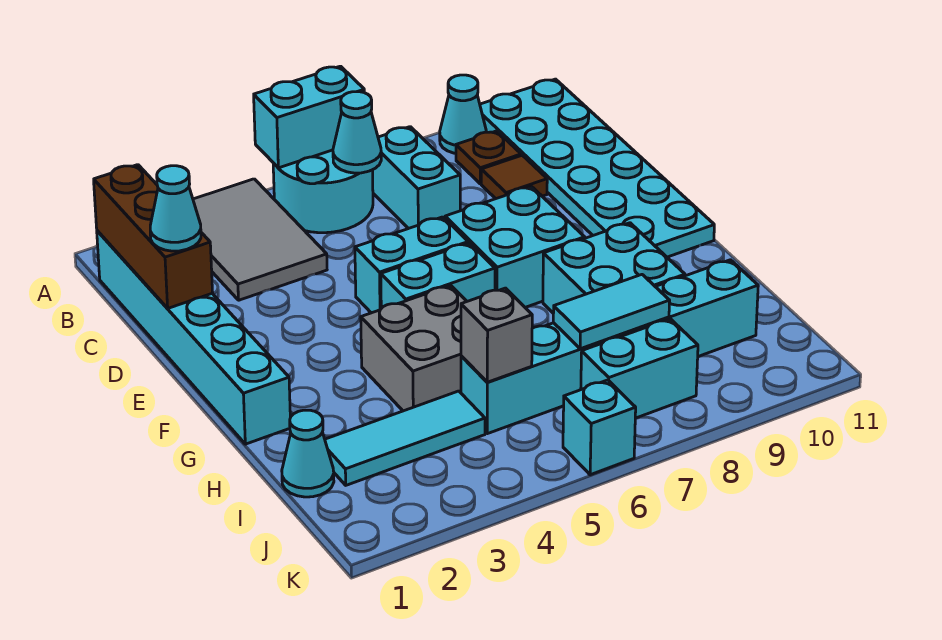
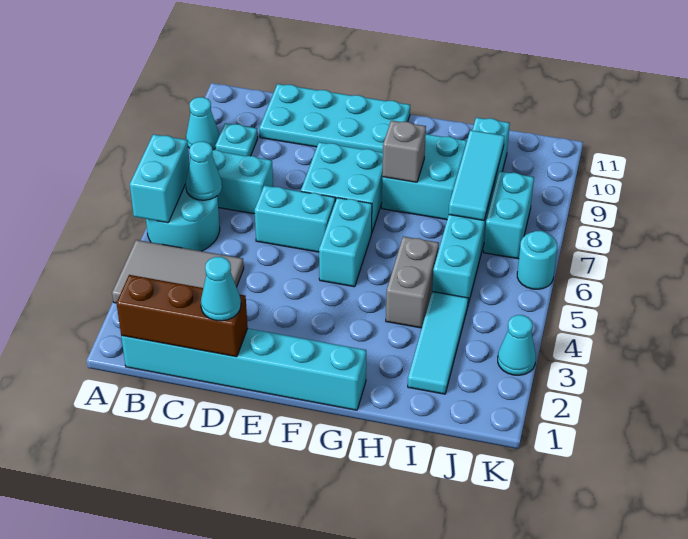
cyan plate A10:F11 level 1 -> cyan plate C10:F11 level 1
brown plate B9 level 1 -> cyan plate B9 level 1
brown tile C9 level 1 -> none
cyan brick E5:E6 level 1 -> cyan brick D6:E6 level 1
grey brick G4:H5 level 1 -> grey brick H4:H5 level 1
cyan cone I1 level 1 -> cyan cone K3 level 1
grey brick I5 level 2 -> grey brick G8 level 2
cyan tile I7:I8 level 2 -> cyan tile I7:I9 level 2
cyan brick K6 level 1 -> cyan round brick K6 level 1

